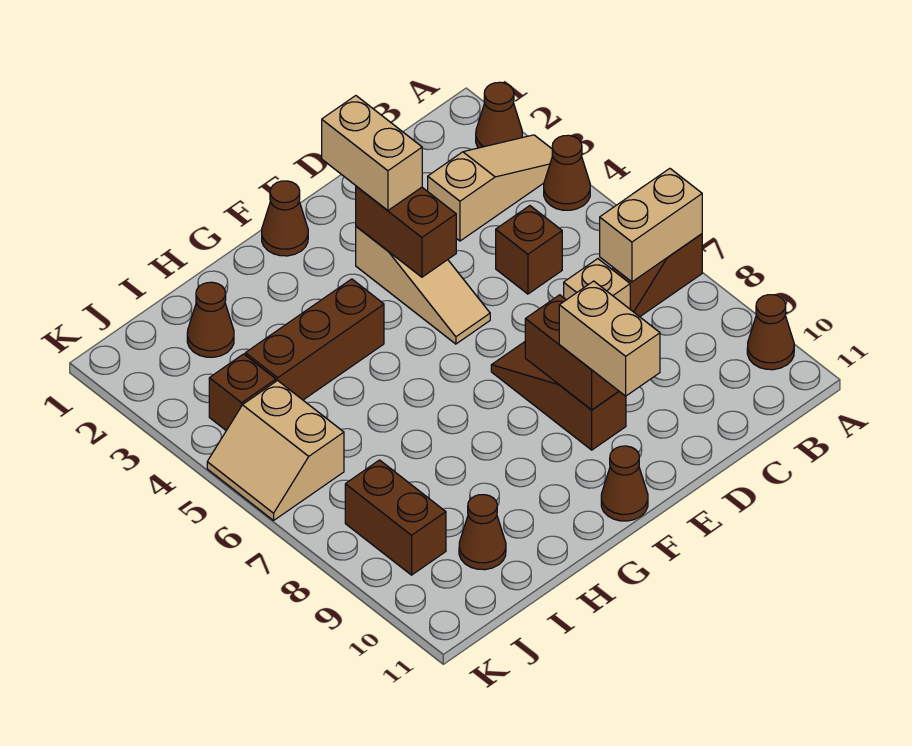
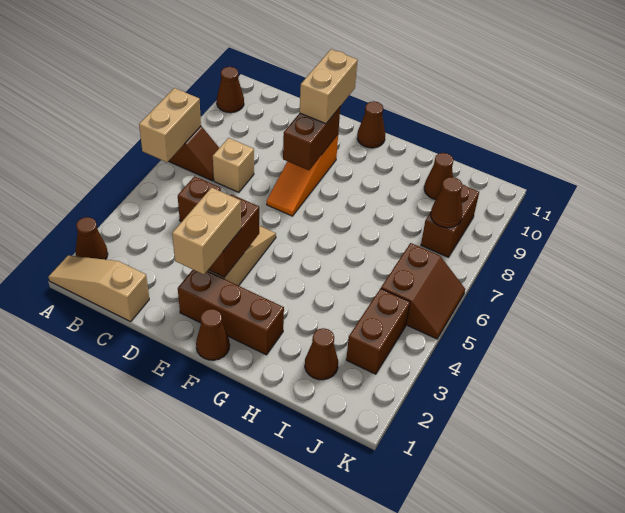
tan slope A3:C3 level 1 top C -> tan slope A1:C1 level 1 top C
brown cone A4 level 1 -> brown cone J8 level 2
tan brick A7:B7 level 2 -> tan brick A6:A7 level 2
brown slope E7:E9 level 1 top 9 -> orange slope E7:E9 level 1 top 9
brown brick G4:I4 level 1 -> brown brick E2:G2 level 1
brown brick J4 level 1 -> brown brick J3:J4 level 1
tan slope J5:K6 level 1 top J -> brown slope J5:K6 level 1 top J

